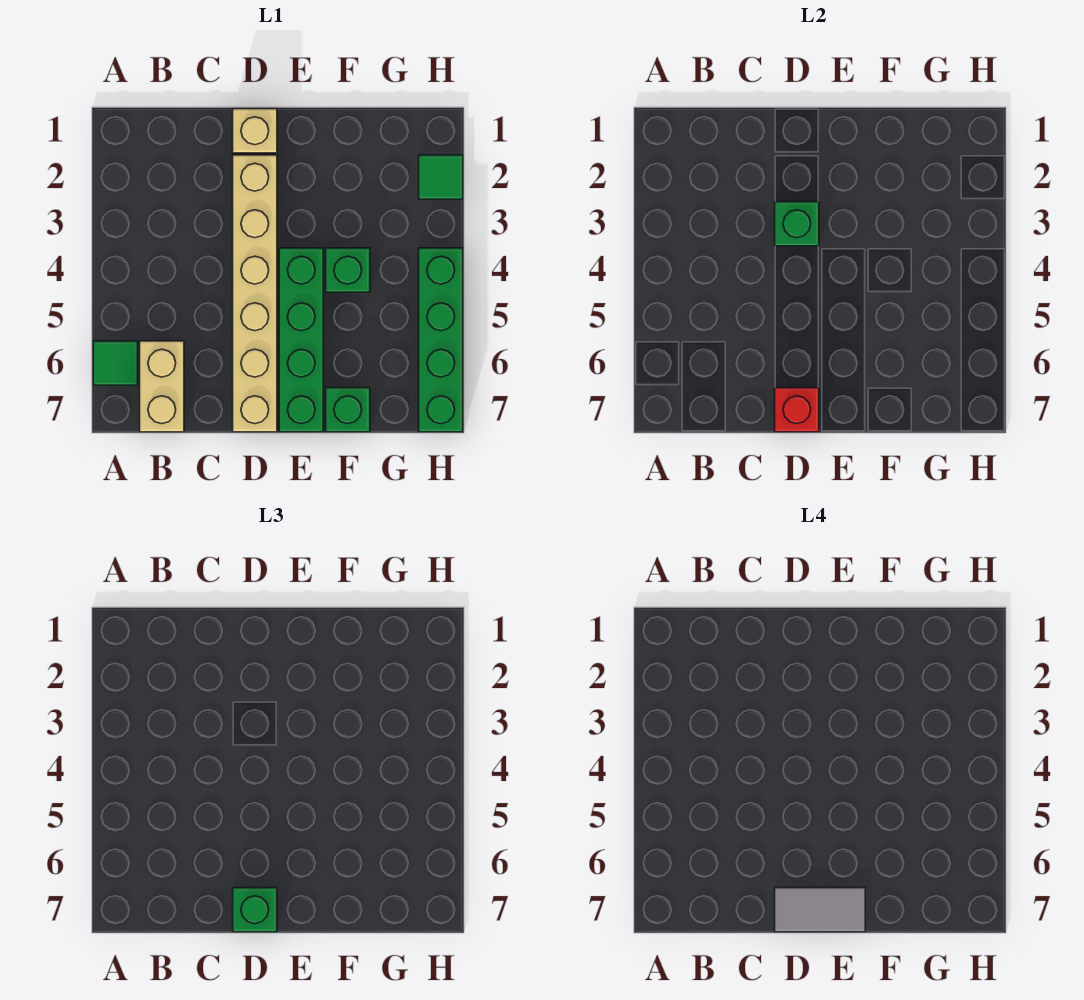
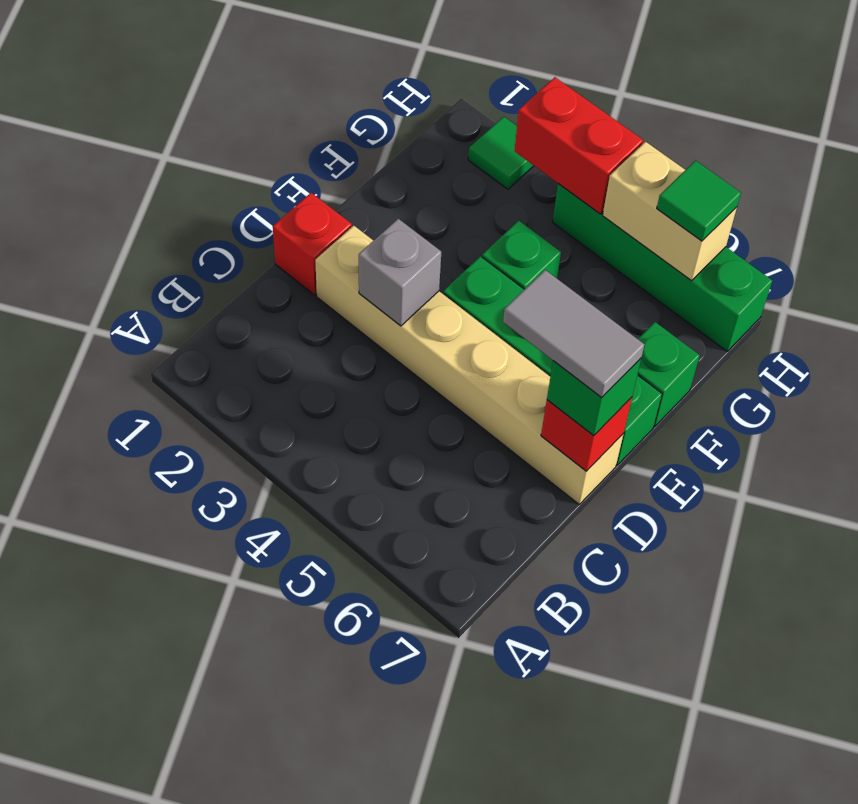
green tile A6 level 1 -> green tile H6 level 3
tan brick B6:B7 level 1 -> tan brick H5:H6 level 2
tan brick D1 level 1 -> red brick D1 level 1
green brick D3 level 2 -> grey brick D3 level 2
grey tile D7:E7 level 4 -> grey tile D6:D7 level 4
none -> red brick H3:H4 level 2

